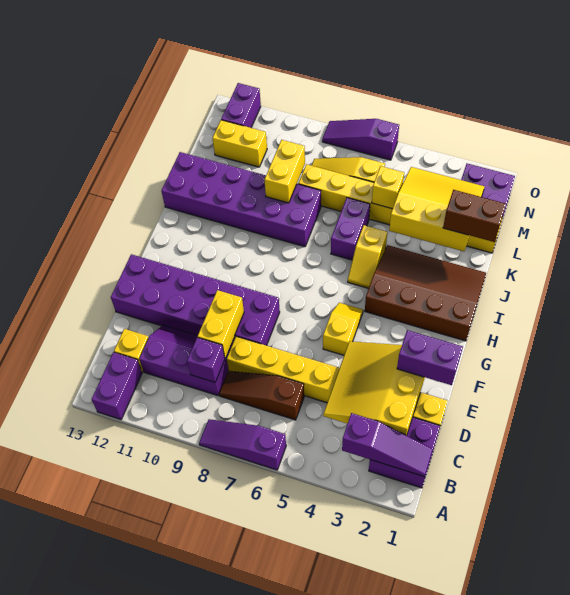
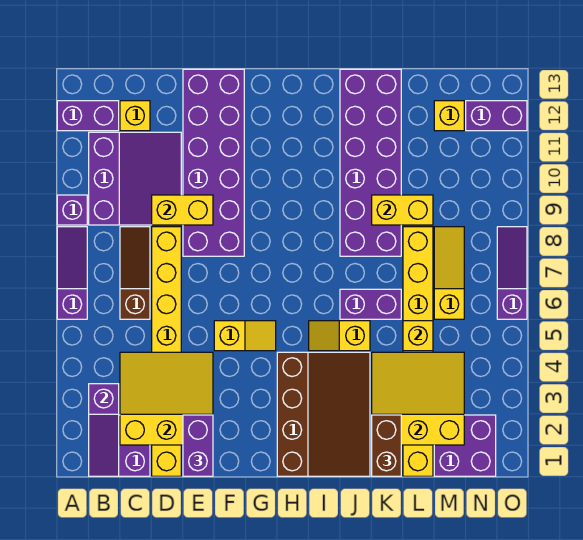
purple slope C9:D11 level 1 top C -> purple slope B9:D11 level 1 top B
purple brick C9 level 2 -> purple brick A9 level 1
yellow slope K2:M4 level 2 top K -> yellow slope K2:M4 level 2 top 2
yellow brick M11:M12 level 1 -> yellow brick M12 level 1

